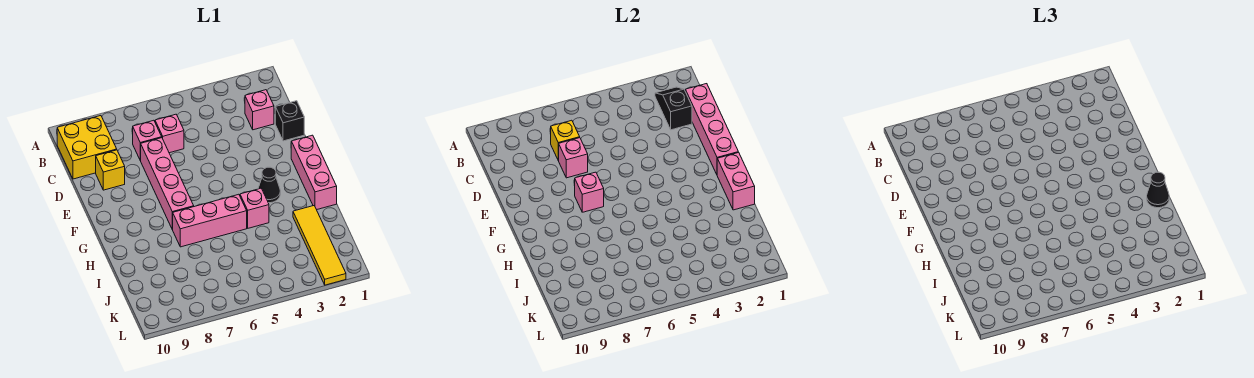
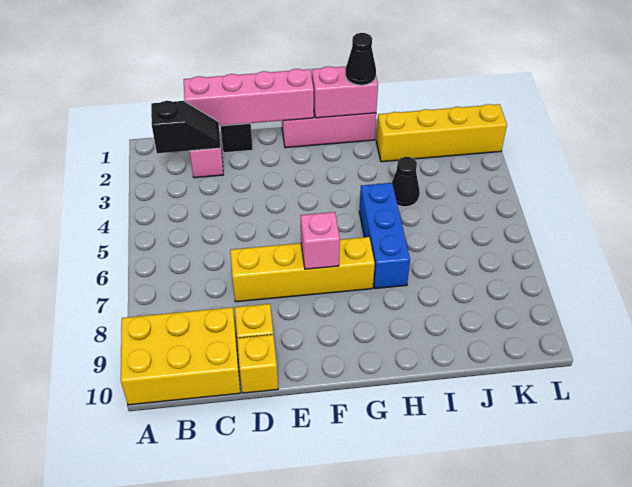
black slope B2:C2 level 2 top C -> black slope B2:C2 level 2 top B
yellow brick B9:C10 level 1 -> yellow brick A9:C10 level 1
pink brick C6 level 1 -> none
pink brick C7 level 1 -> none
yellow brick C7 level 2 -> yellow brick D10 level 1
pink brick D7:G7 level 1 -> yellow brick D7:G7 level 1
pink brick D7 level 2 -> none
black cone G3 level 1 -> black cone I4 level 1
pink brick H4 level 1 -> none
pink brick H5:H7 level 1 -> blue brick H5:H7 level 1
yellow tile I2:L2 level 1 -> yellow brick I2:L2 level 1

